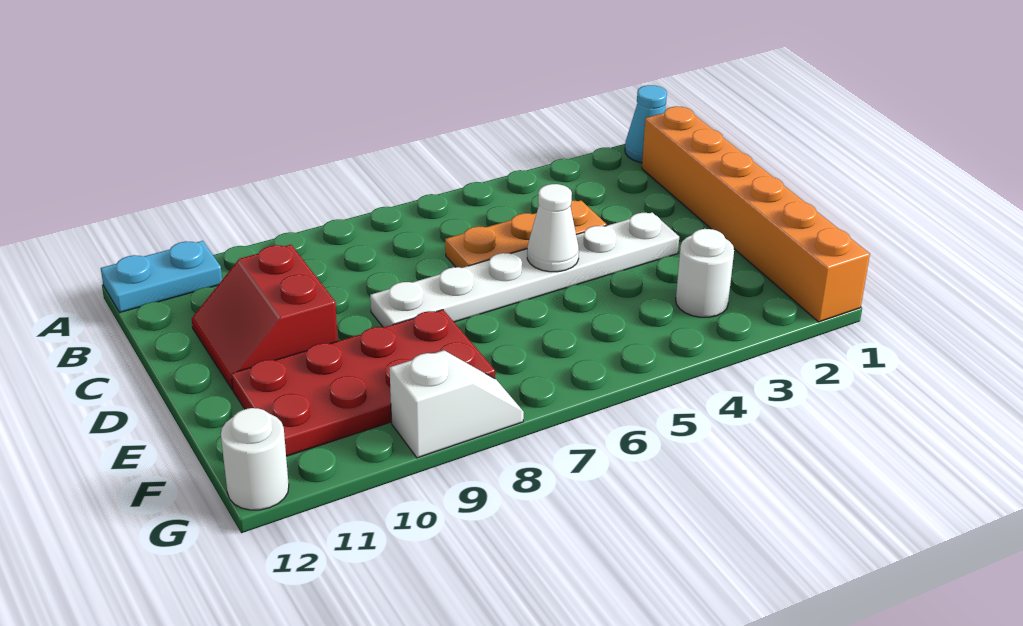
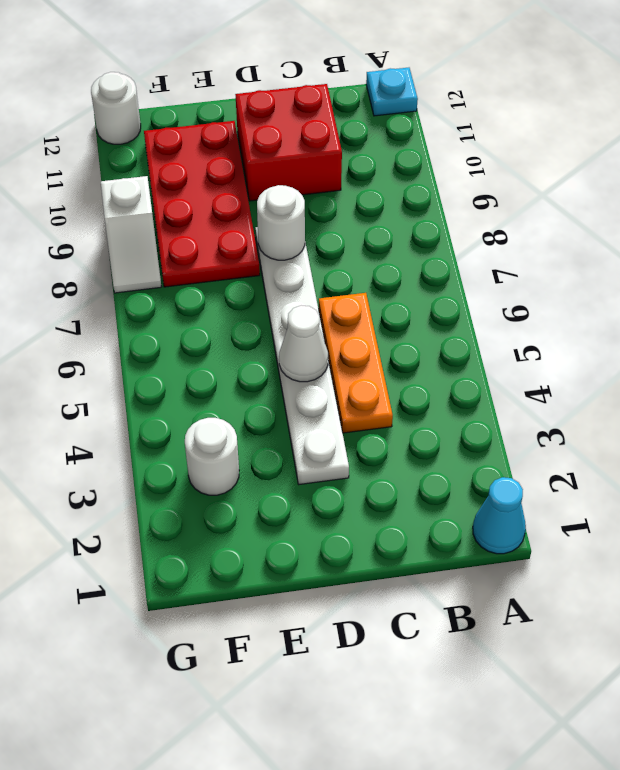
cyan plate A11:A12 level 1 -> cyan plate A12 level 1
orange brick B1:G1 level 1 -> none
red slope C10:D11 level 1 top 10 -> red brick C10:D11 level 1
none -> white round brick D8 level 2

